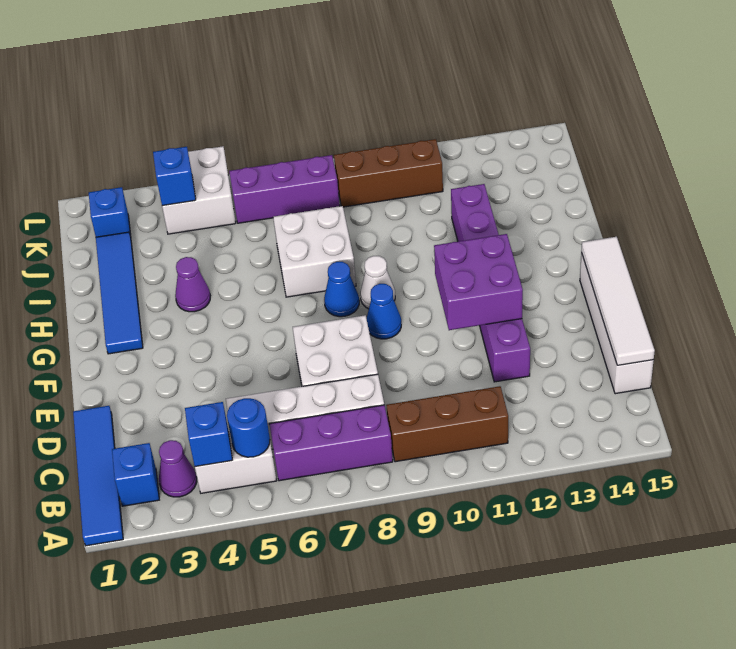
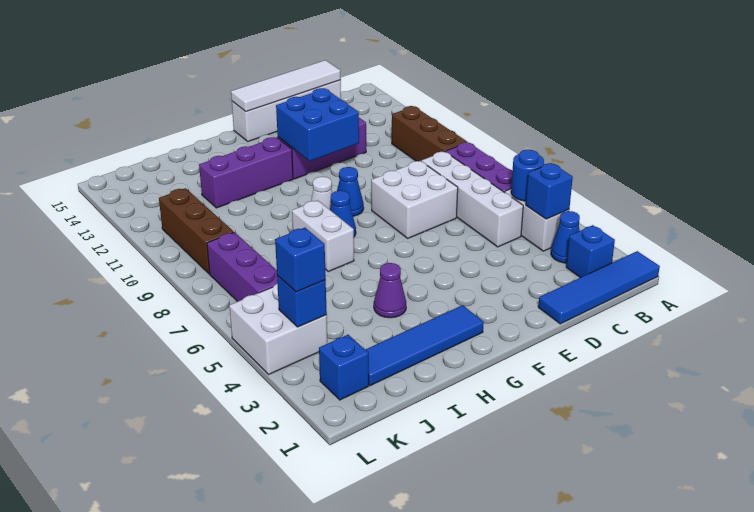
purple cone B3 level 1 -> blue cone B3 level 1
purple brick E11:F12 level 2 -> blue brick E11:F12 level 2
white brick H7:I8 level 1 -> white brick H7:H8 level 1
none -> blue brick K4 level 3

